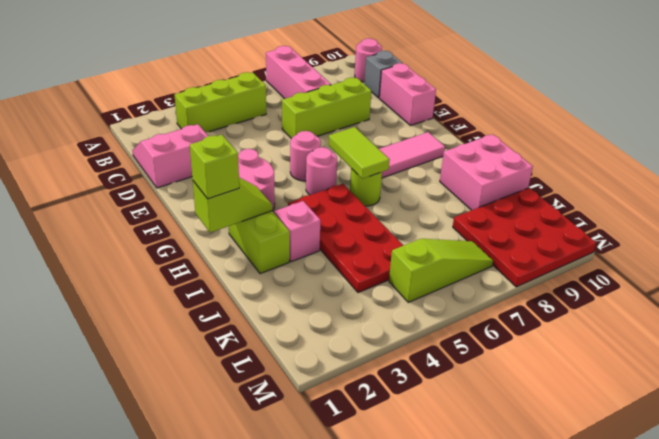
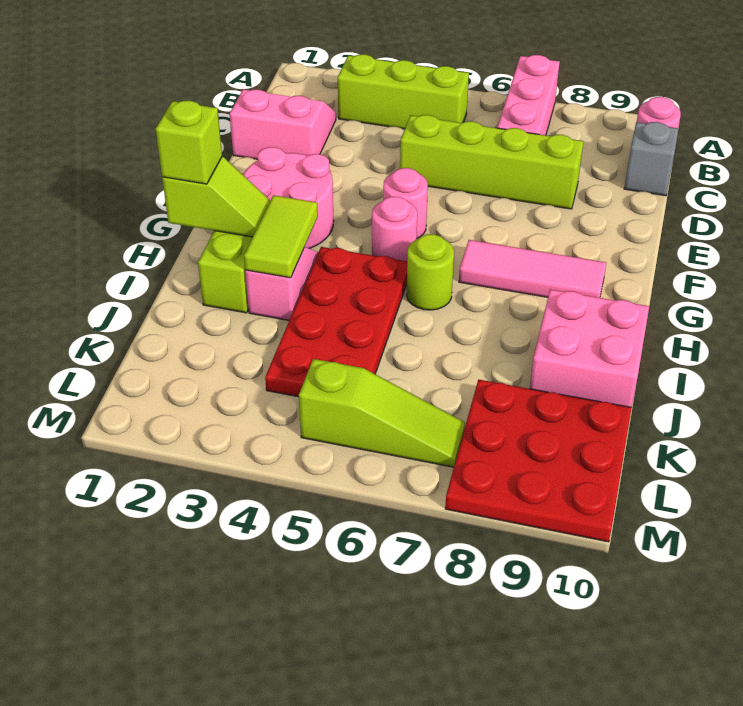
lime brick D6:D8 level 1 -> lime brick D5:D8 level 1
pink brick D10:E10 level 1 -> none
lime tile G6:H6 level 2 -> lime tile H3:I3 level 2

